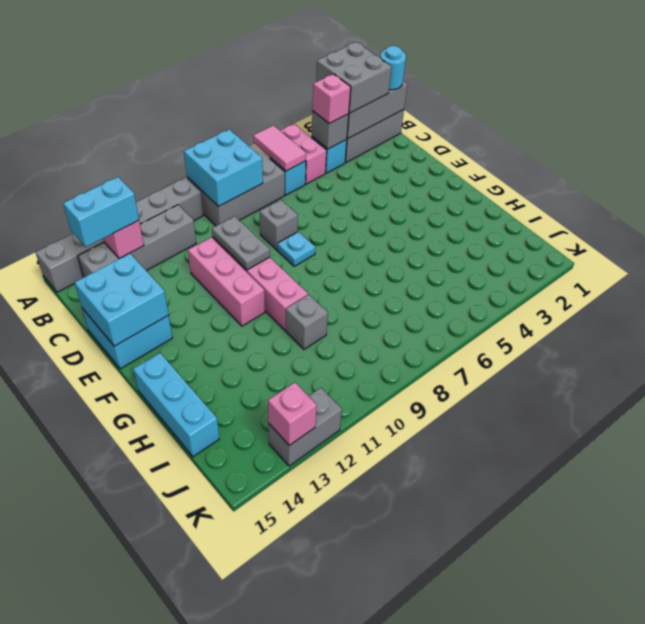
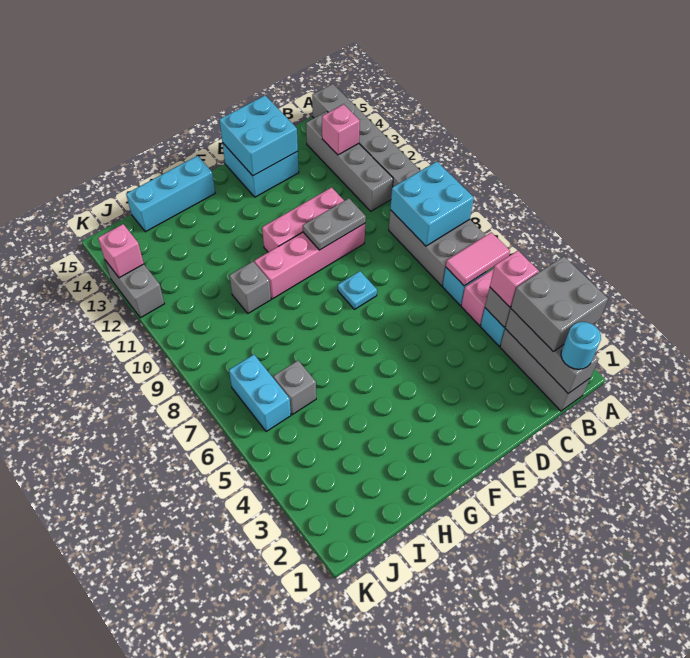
cyan brick B13:B14 level 3 -> cyan brick J6:J7 level 1
grey brick D8 level 1 -> grey brick I6 level 1

